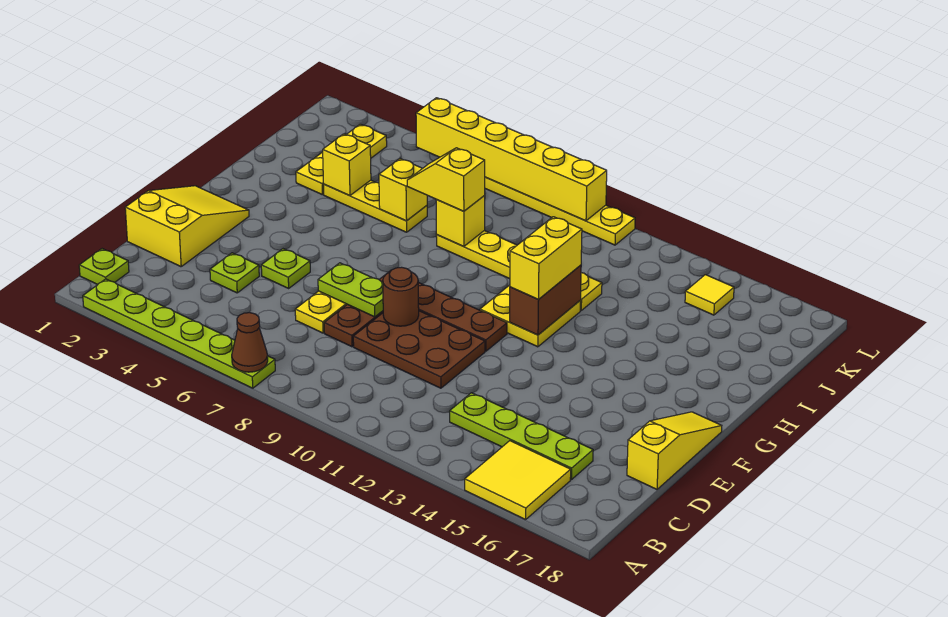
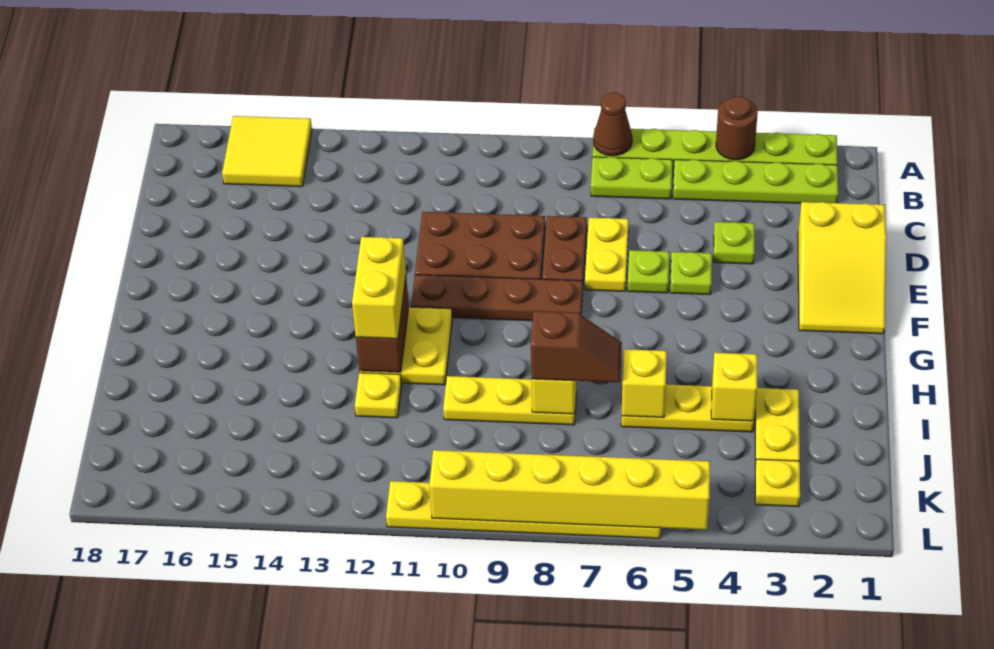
lime plate B1 level 1 -> lime plate E6 level 1
lime plate C13:C16 level 1 -> lime plate B2:B5 level 1
yellow slope D18:F18 level 1 top D -> none
lime plate E7:E8 level 2 -> lime plate B6:B7 level 1
brown round brick E9 level 2 -> brown round brick A4 level 2
yellow slope I7:I8 level 3 top 8 -> brown slope I7:I8 level 3 top 8
yellow tile K15 level 1 -> none

